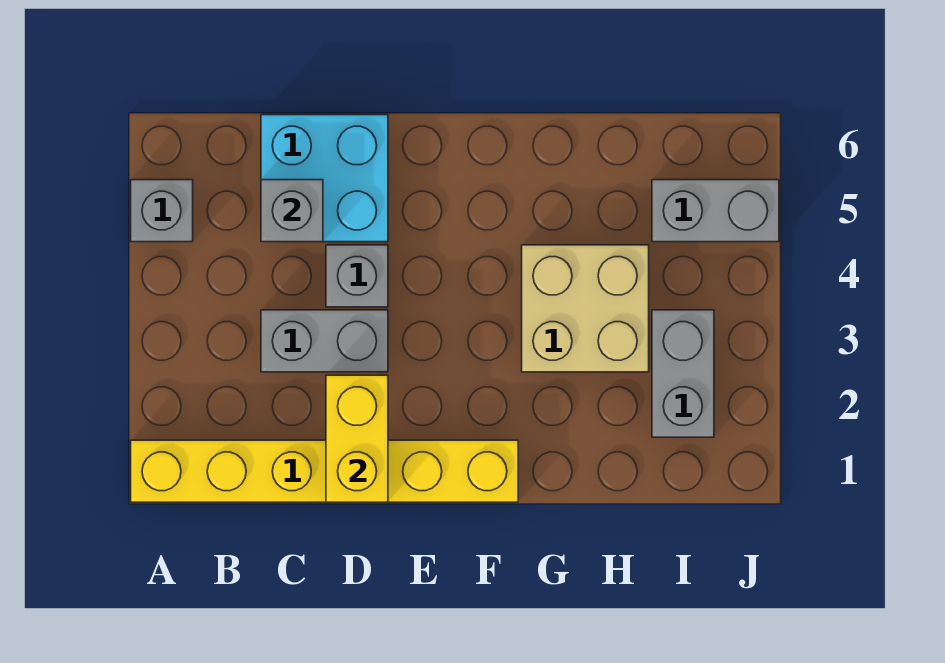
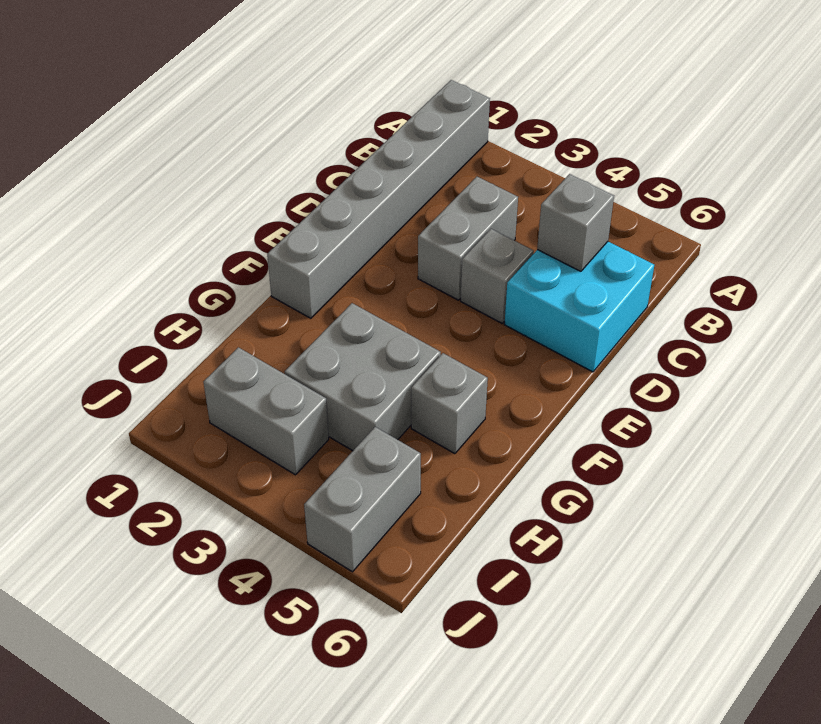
yellow brick A1:F1 level 1 -> grey brick A1:F1 level 1
grey brick A5 level 1 -> grey brick G5 level 1
yellow brick D1:D2 level 2 -> none
tan brick G3:H4 level 1 -> grey brick G3:H4 level 1

